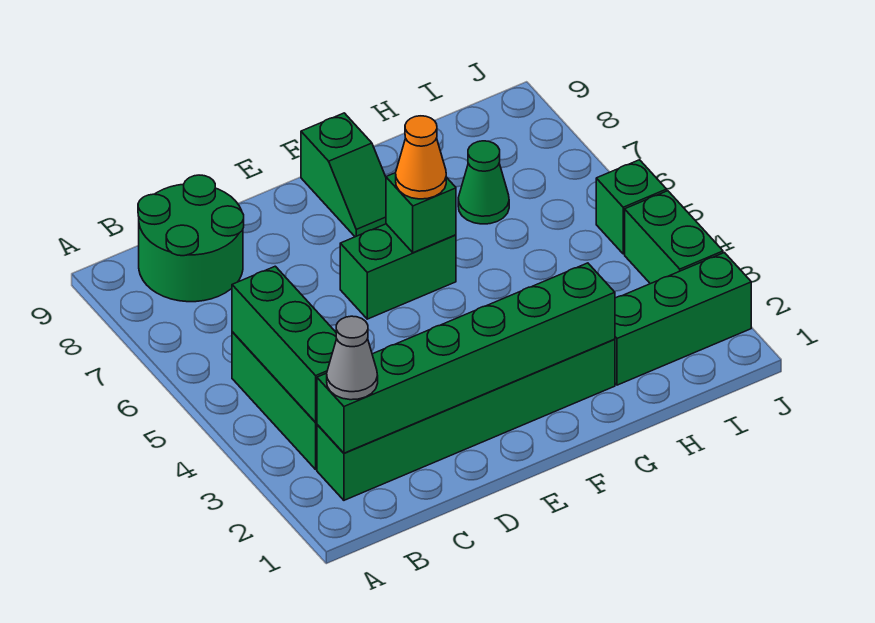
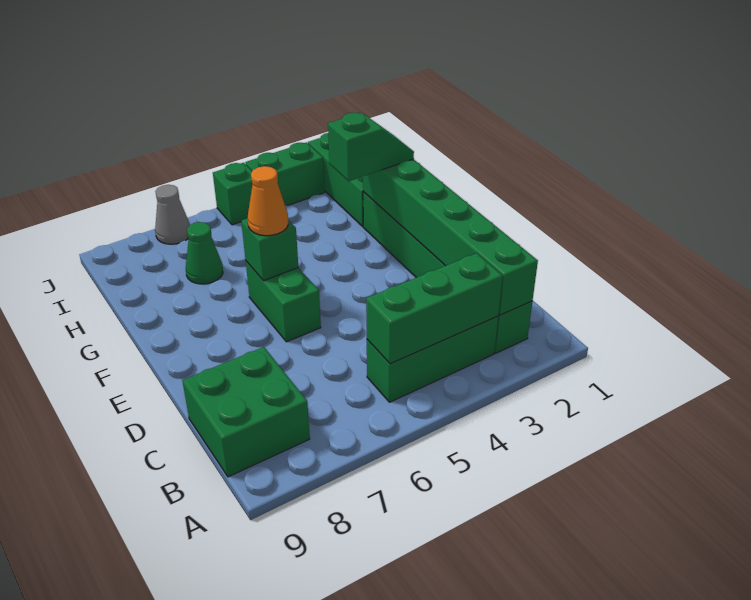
grey cone B2 level 3 -> grey cone J7 level 1
green round brick B8:C9 level 1 -> green brick B8:C9 level 1
green slope F8:F9 level 1 top 9 -> green slope G2:G3 level 3 top 3

